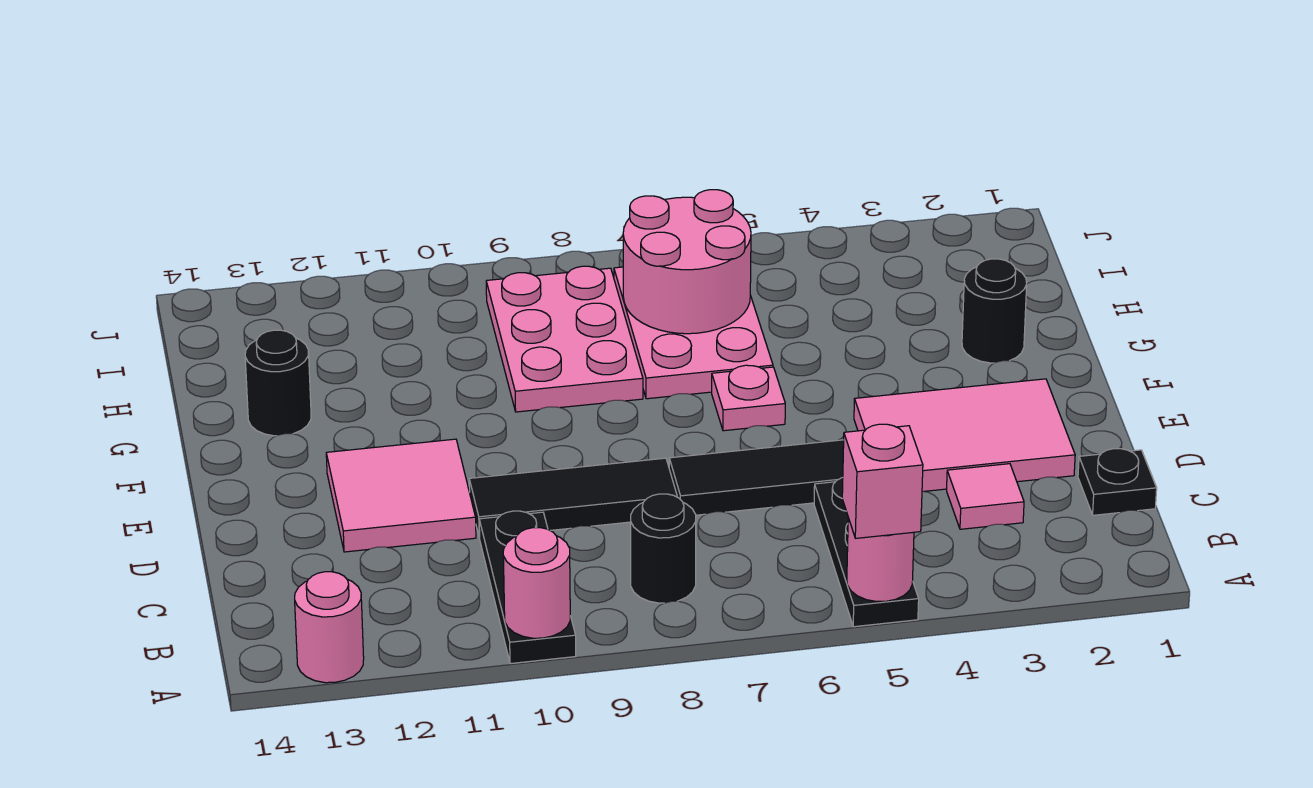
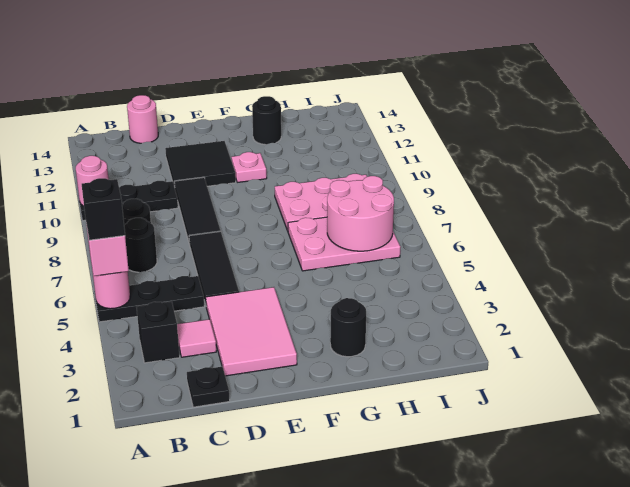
none -> black brick A5 level 4
pink round brick A13 level 1 -> pink round brick C14 level 1
none -> black brick B3 level 1
none -> black round brick B7 level 1
pink tile D11:E12 level 1 -> black tile D11:E12 level 1
pink plate F6 level 1 -> pink plate F11 level 1

